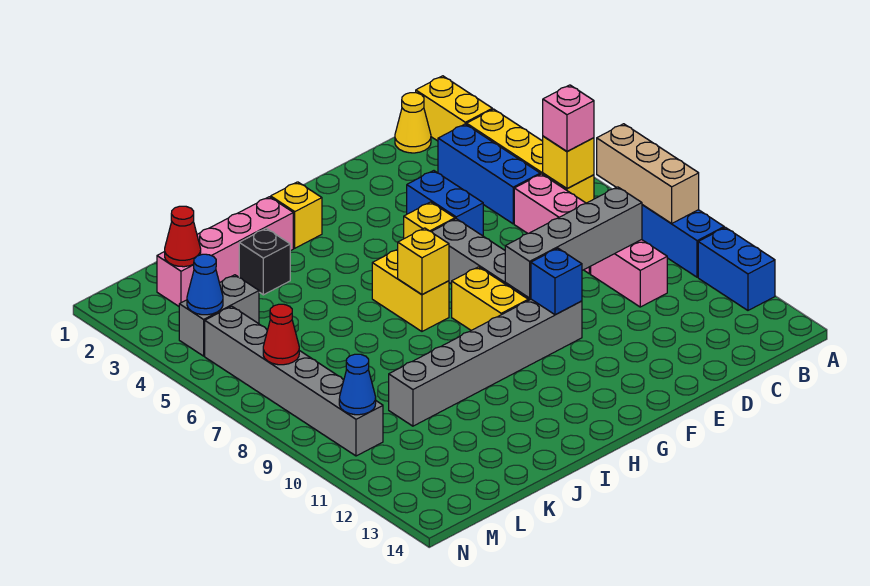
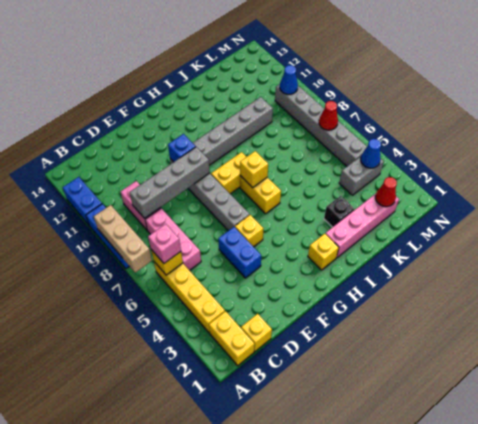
yellow cone C1 level 1 -> yellow brick C1 level 1
blue brick C3:C5 level 1 -> none
yellow brick G8:G9 level 1 -> yellow brick G8:H8 level 1

